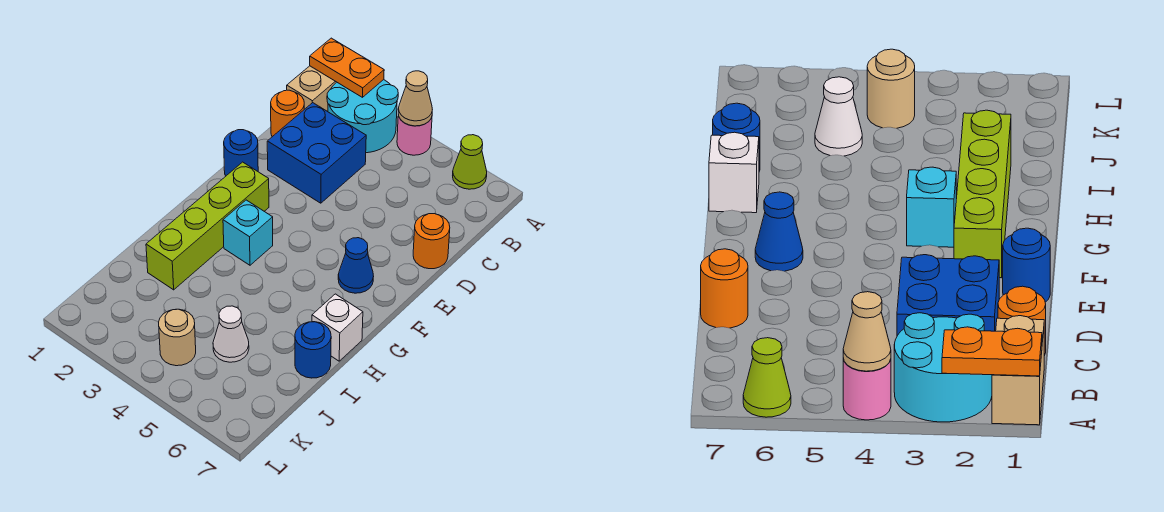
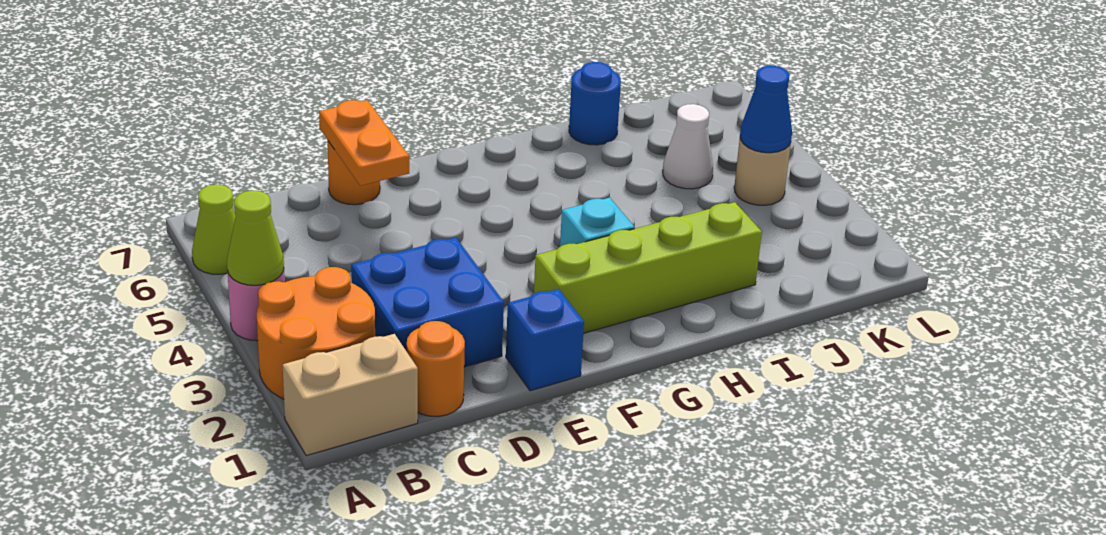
orange plate A1:A2 level 2 -> orange plate D6:D7 level 2
cyan round brick A2:B3 level 1 -> orange round brick A2:B3 level 1
tan cone A4 level 2 -> lime cone A4 level 2
blue round brick E1 level 1 -> blue brick E1 level 1
blue cone F6 level 1 -> blue cone K4 level 2
white brick H7 level 1 -> none

